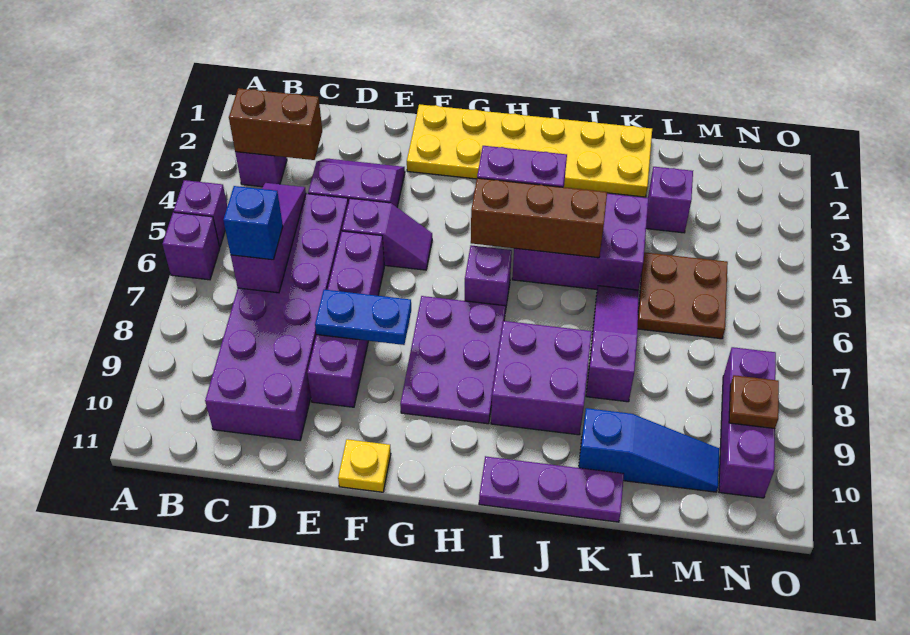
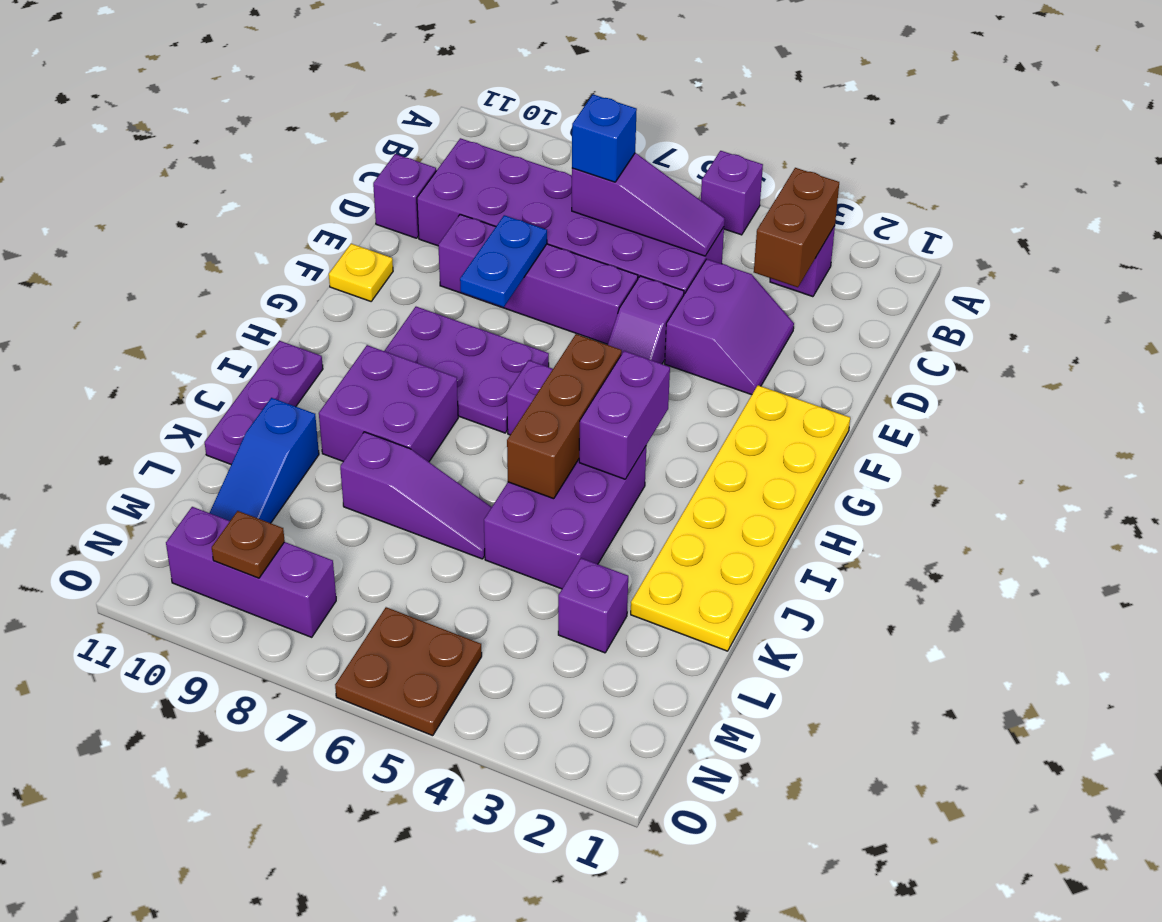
purple brick A6 level 1 -> purple brick D11 level 1
brown plate L5:M6 level 1 -> brown plate N5:O6 level 1

